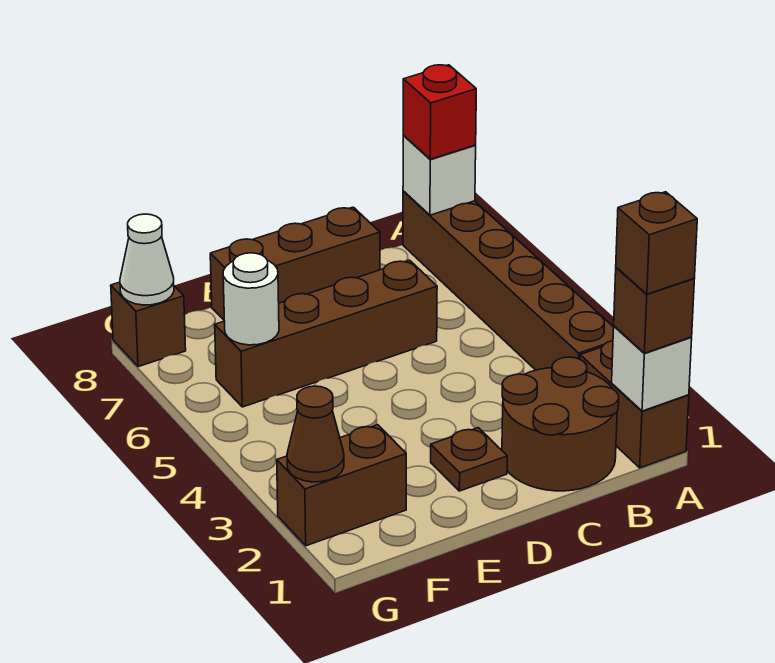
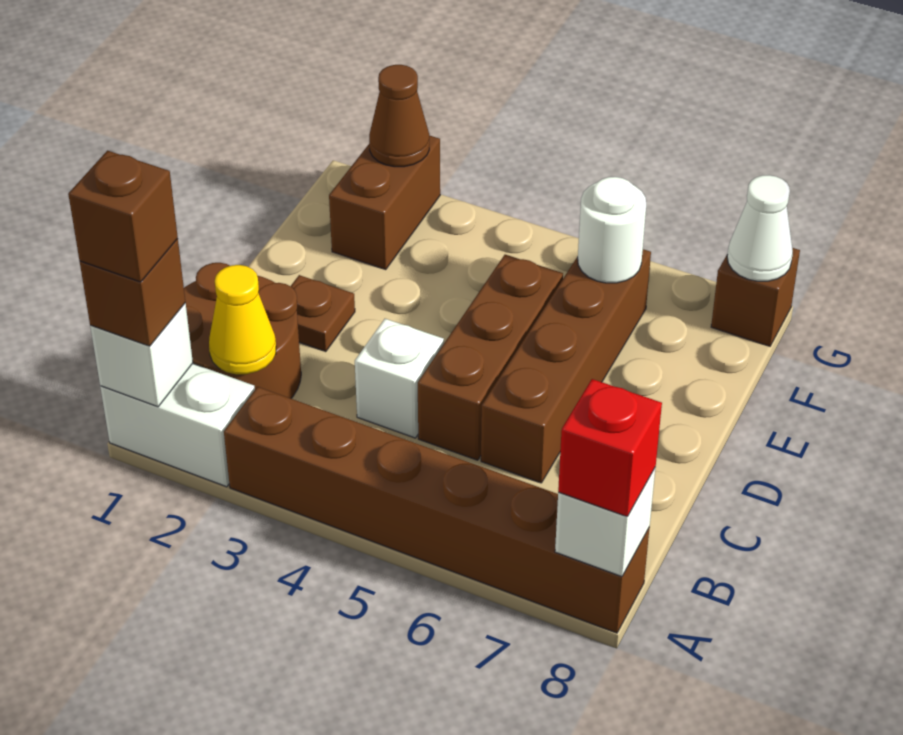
brown brick A1:A2 level 1 -> white brick A1:A2 level 1
none -> yellow cone B2 level 2
none -> white brick C4 level 1
brown brick C8:E8 level 1 -> brown brick C5:E5 level 1

